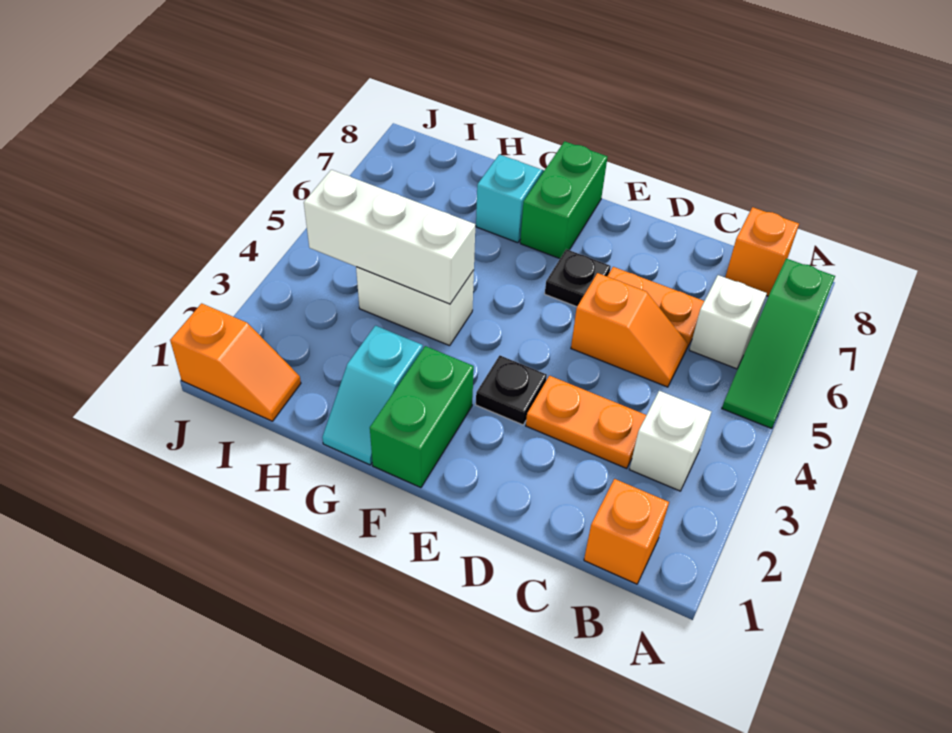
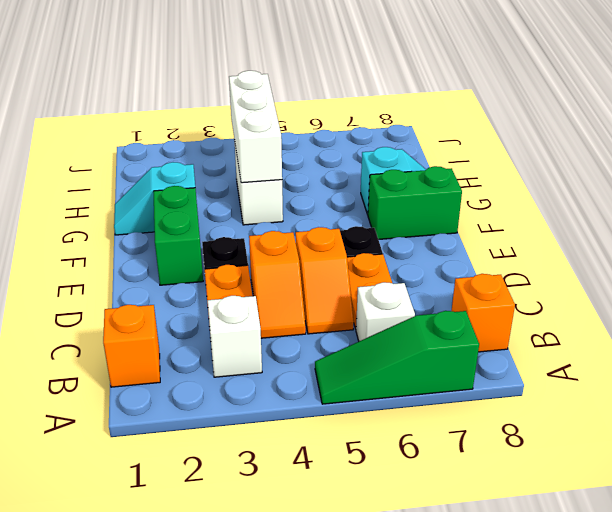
green brick F1:F2 level 1 -> green brick E2:F2 level 1
orange slope I1:J1 level 1 top J -> orange slope C4:D4 level 1 top D

